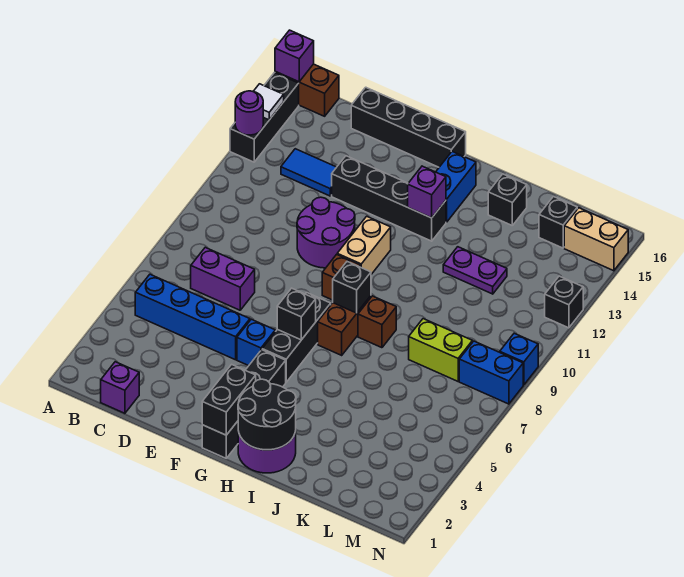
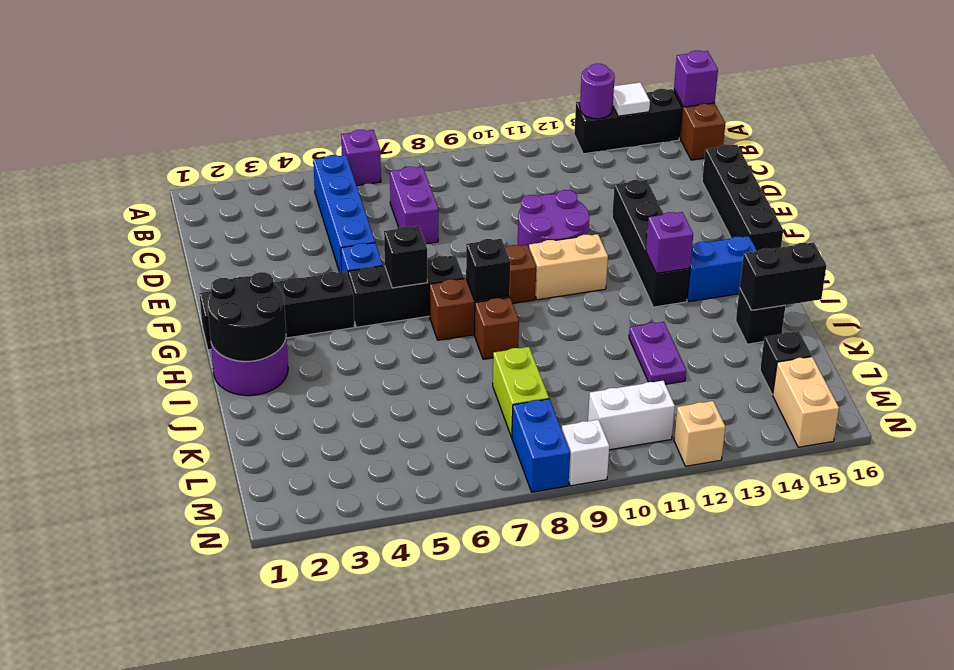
purple brick C1 level 1 -> purple brick A6 level 1
blue tile C13:D13 level 1 -> none
black brick G1:G2 level 2 -> black brick J15:J16 level 2
none -> white brick M10:M11 level 1
blue brick N9 level 1 -> white brick N9 level 1
black brick N12 level 1 -> tan brick N12 level 1

